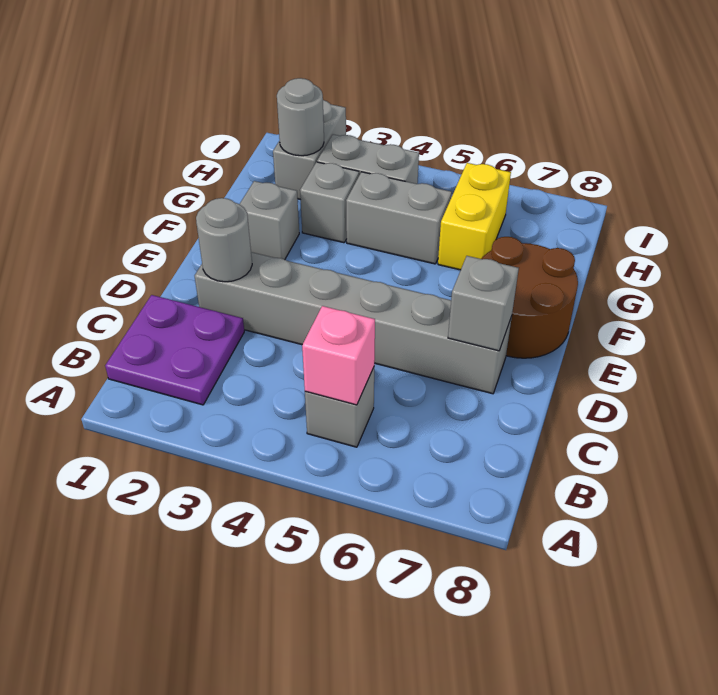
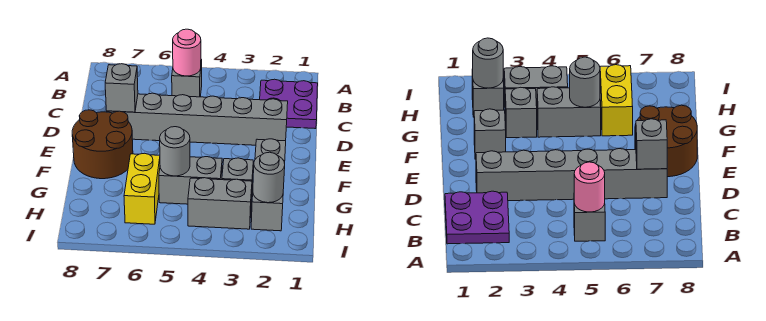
pink brick B5 level 2 -> pink round brick B5 level 2
grey round brick D2 level 2 -> grey round brick G5 level 2
grey brick H2:I2 level 1 -> grey brick H2 level 1

